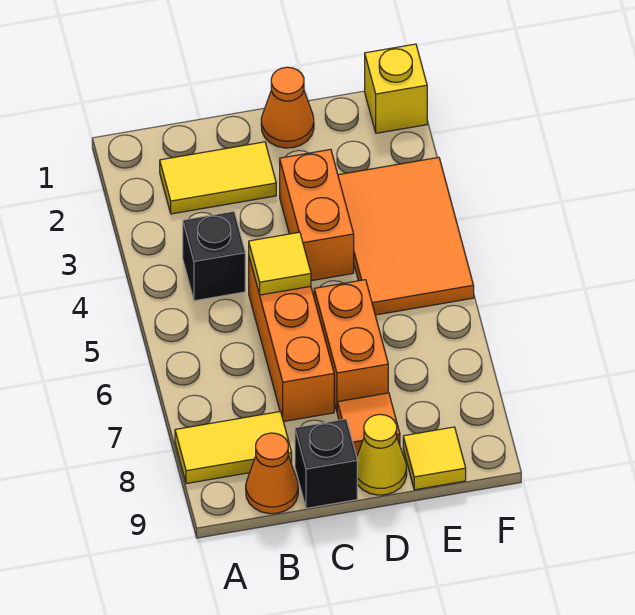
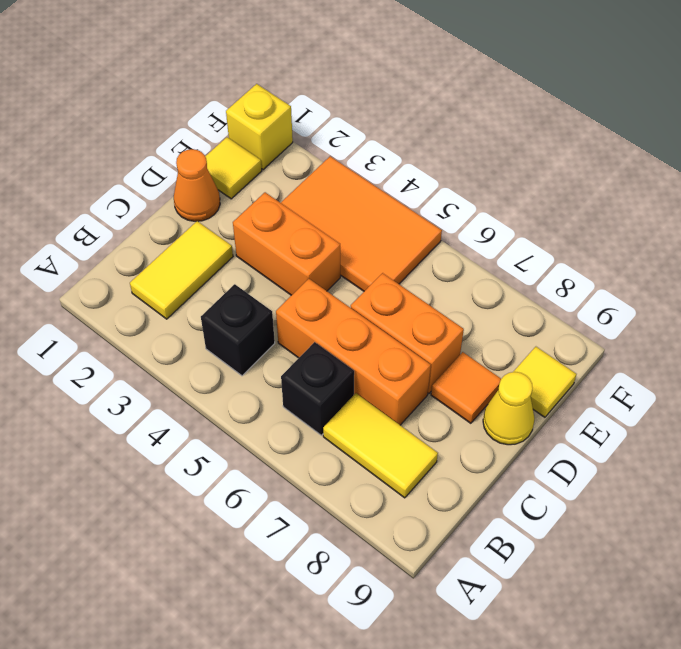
yellow tile A8:B8 level 1 -> yellow tile B7:B8 level 1
orange cone B9 level 1 -> none
yellow tile C5 level 2 -> yellow tile E1 level 1
black brick C9 level 1 -> black brick B6 level 1

